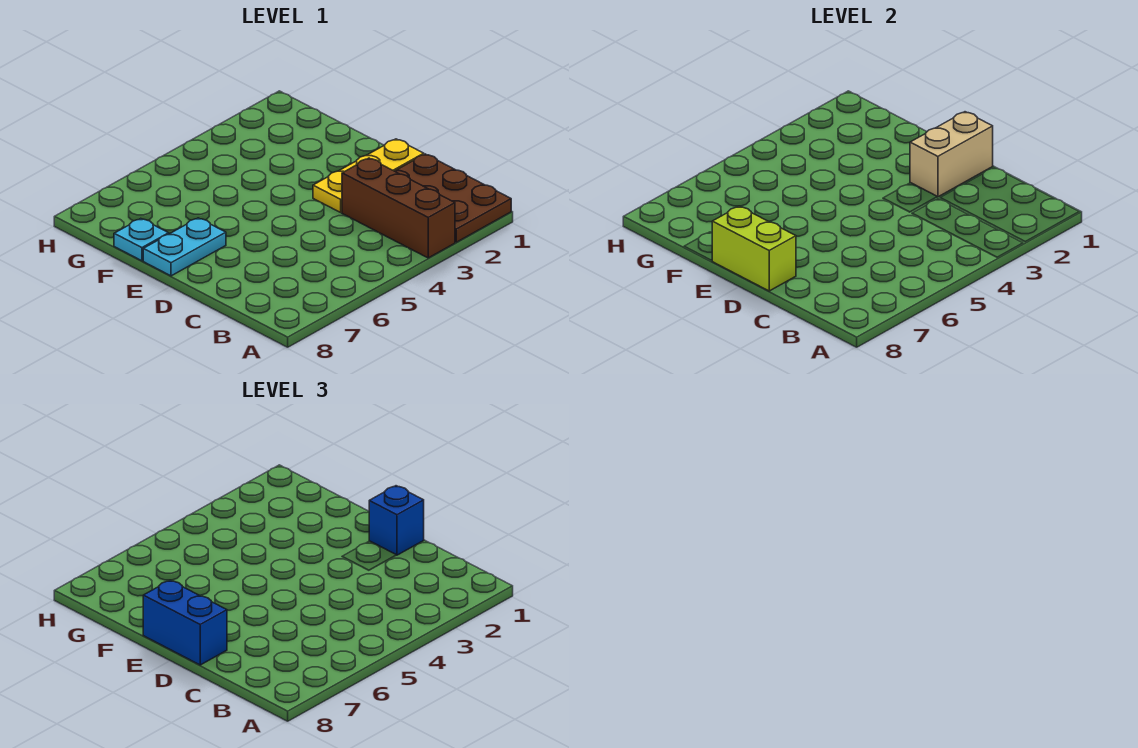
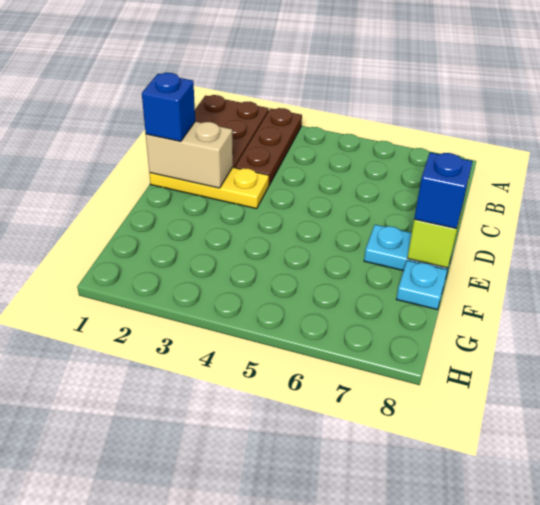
brown brick A3:C3 level 1 -> brown plate A3:C3 level 1
blue brick D8:E8 level 3 -> blue brick E8 level 3

